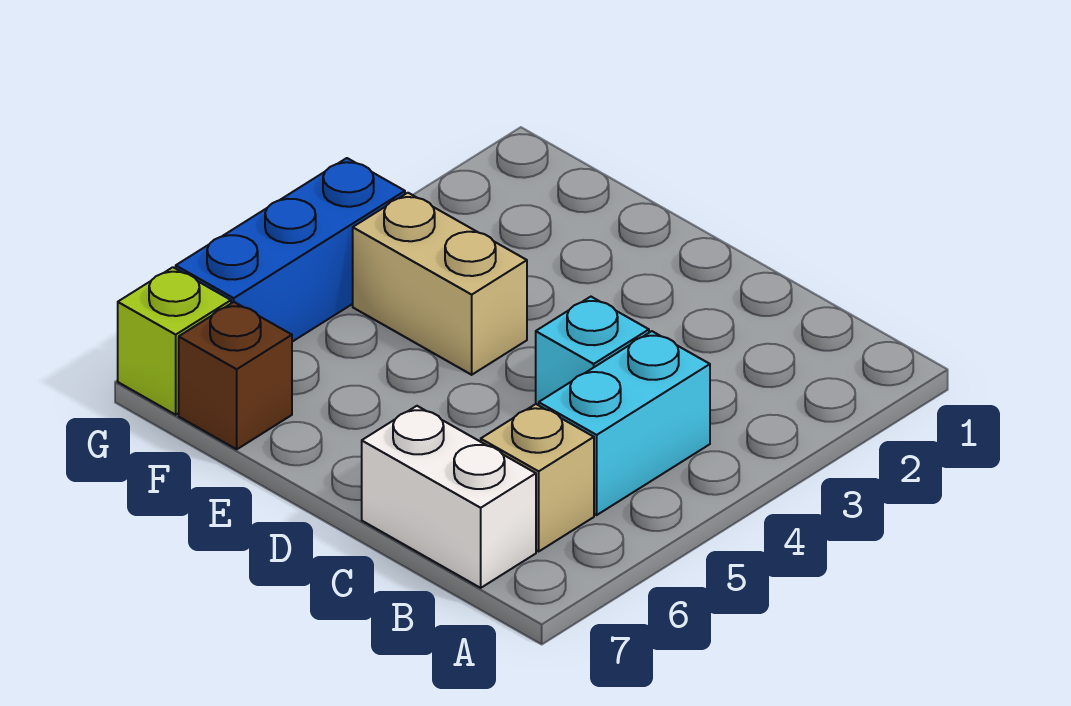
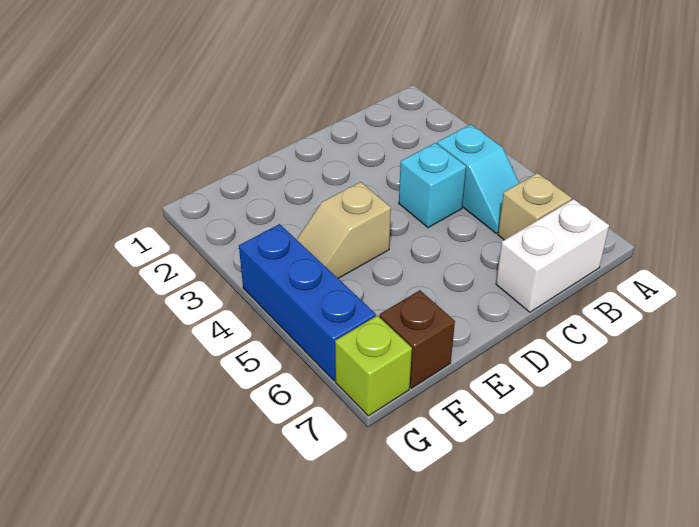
cyan brick B4:B5 level 1 -> cyan slope B4:B5 level 1 top 4
tan brick E4:F4 level 1 -> tan slope E4:F4 level 1 top E

